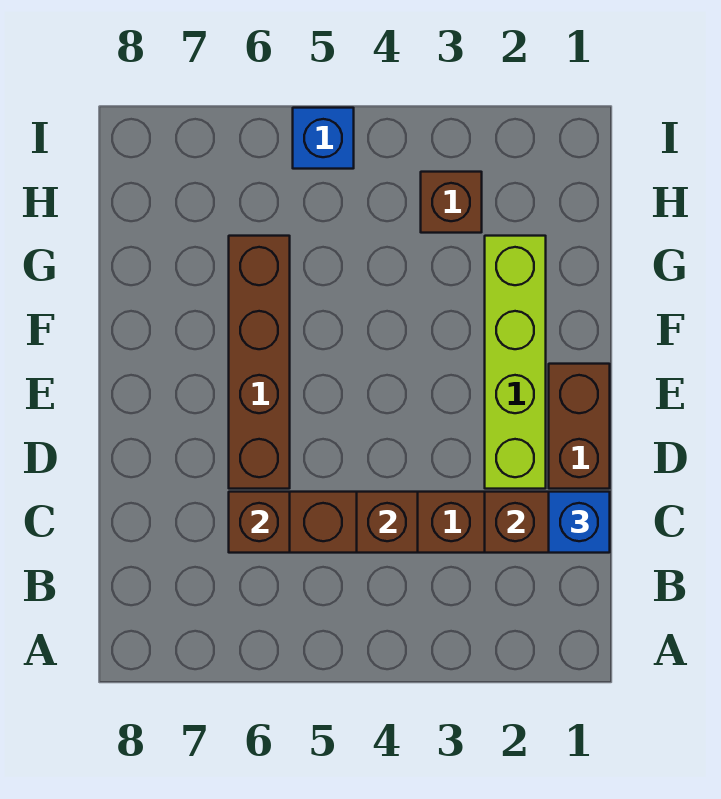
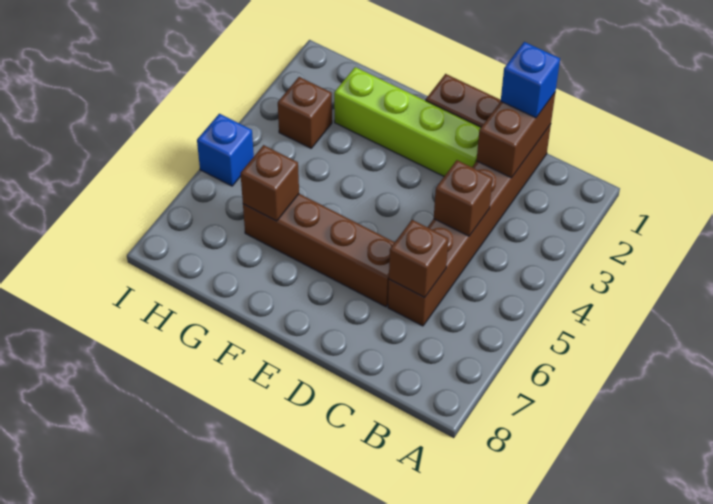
none -> brown brick G6 level 2

